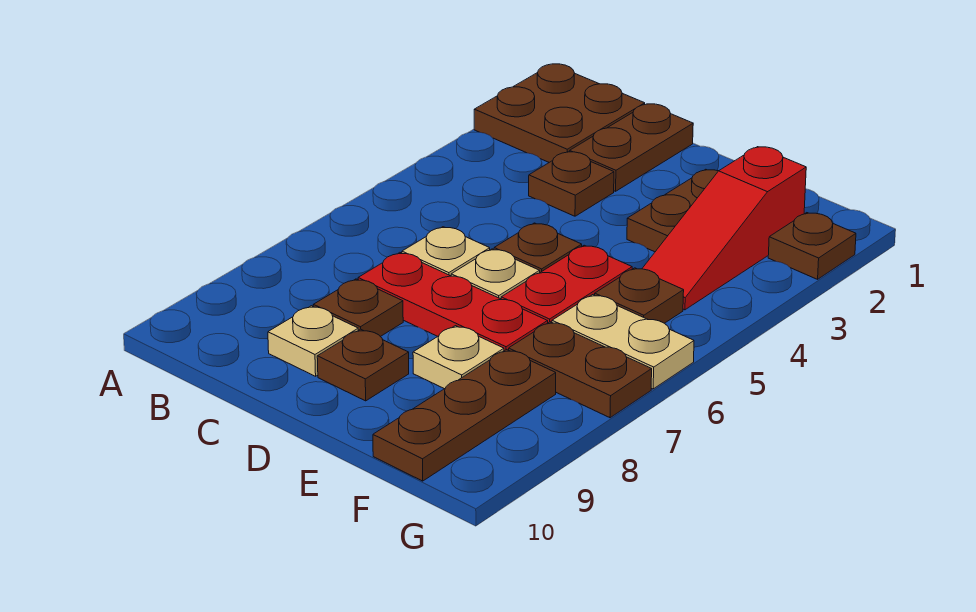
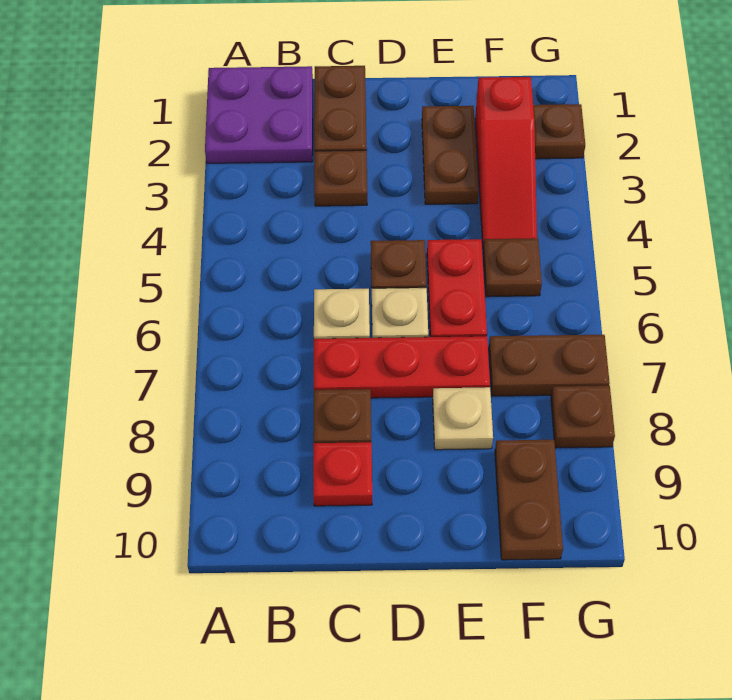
brown plate A1:B2 level 1 -> purple plate A1:B2 level 1
tan plate C9 level 1 -> red plate C9 level 1
brown plate D9 level 1 -> brown plate G8 level 1
tan plate F6:G6 level 1 -> none
brown plate F8:F10 level 1 -> brown plate F9:F10 level 1

